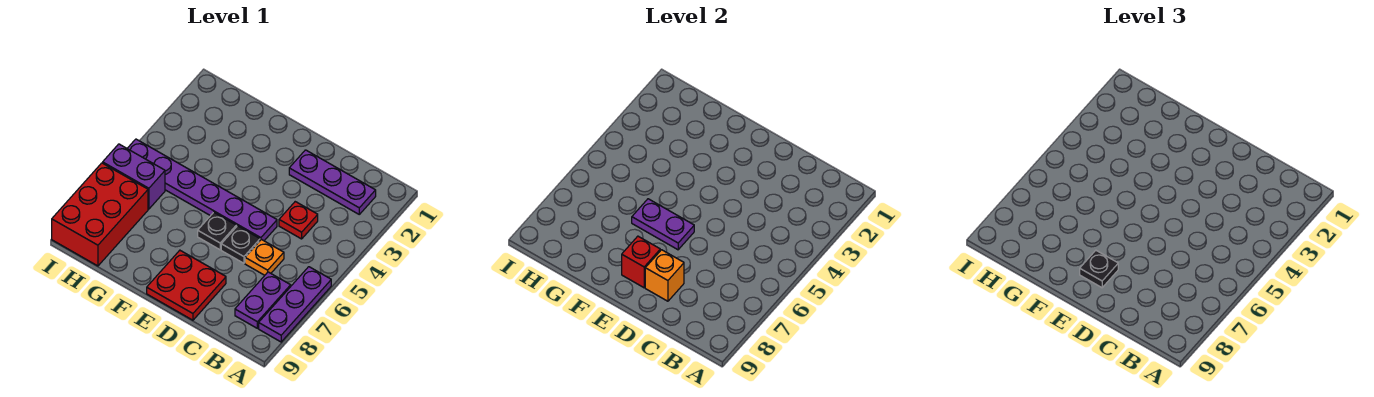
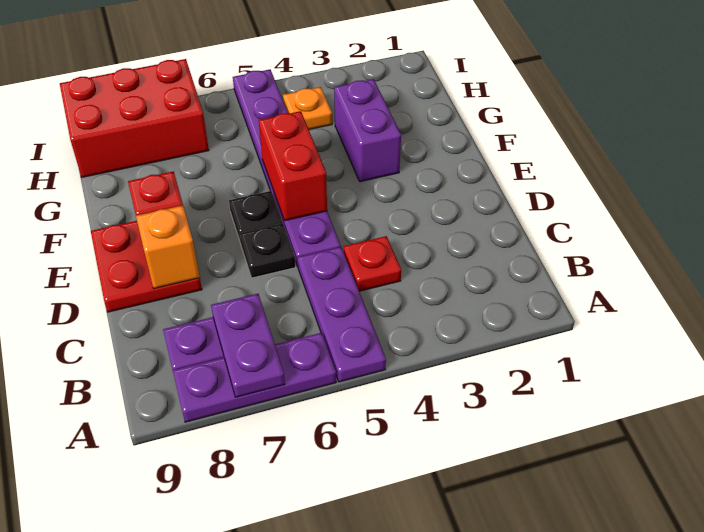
purple plate B2:D2 level 1 -> purple plate A5:C5 level 1
orange plate C6 level 1 -> orange plate H4 level 1
none -> red brick E5:F5 level 2
purple plate E6:F6 level 2 -> purple plate A7:B7 level 2
black plate E8 level 3 -> none
purple brick H6:I6 level 1 -> purple brick F3:G3 level 1

